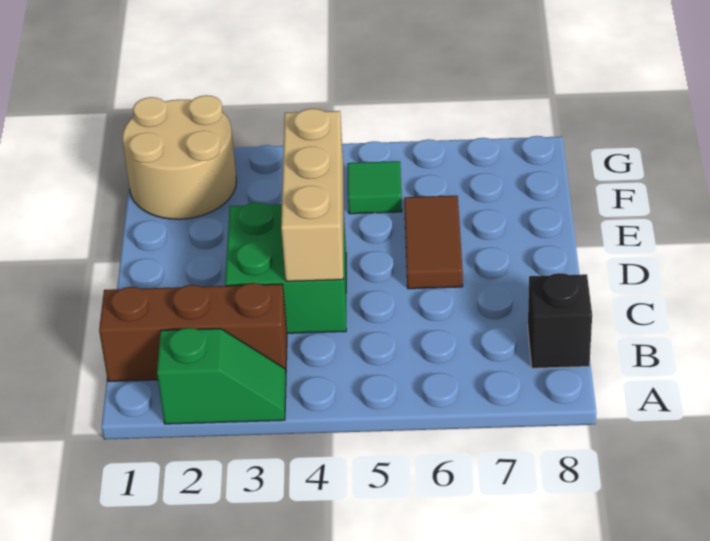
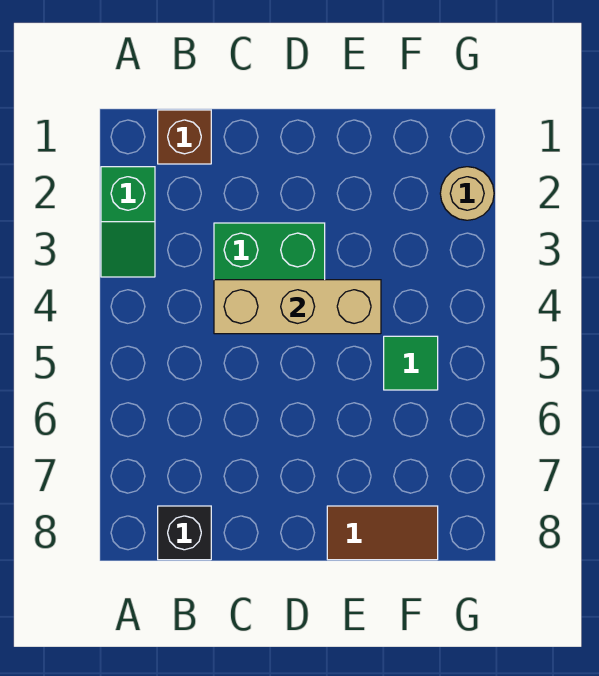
brown brick B1:B3 level 1 -> brown brick B1 level 1
brown tile D6:E6 level 1 -> brown tile E8:F8 level 1
tan round brick F1:G2 level 1 -> tan round brick G2 level 1

